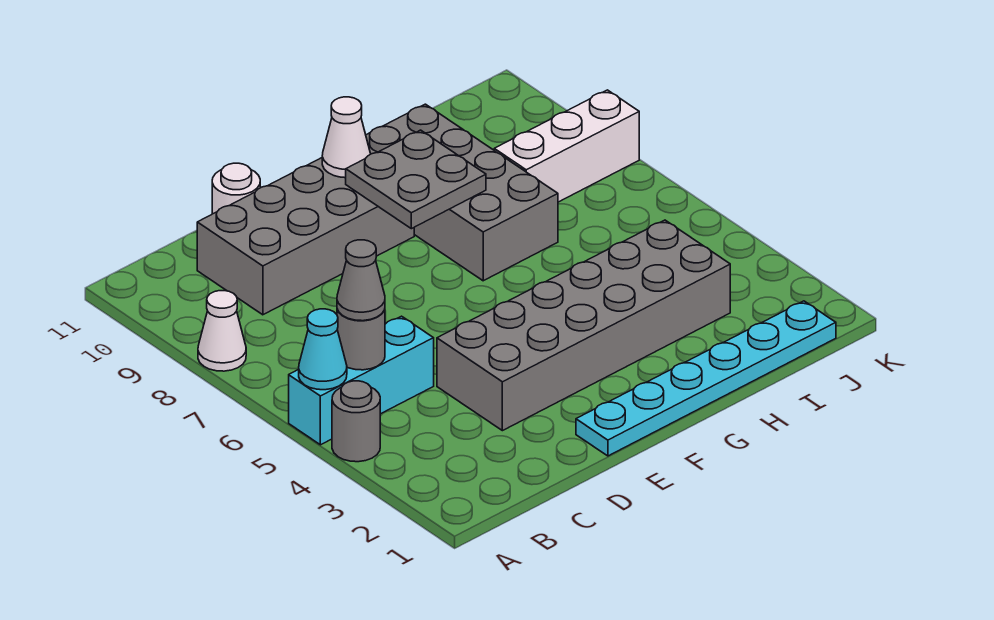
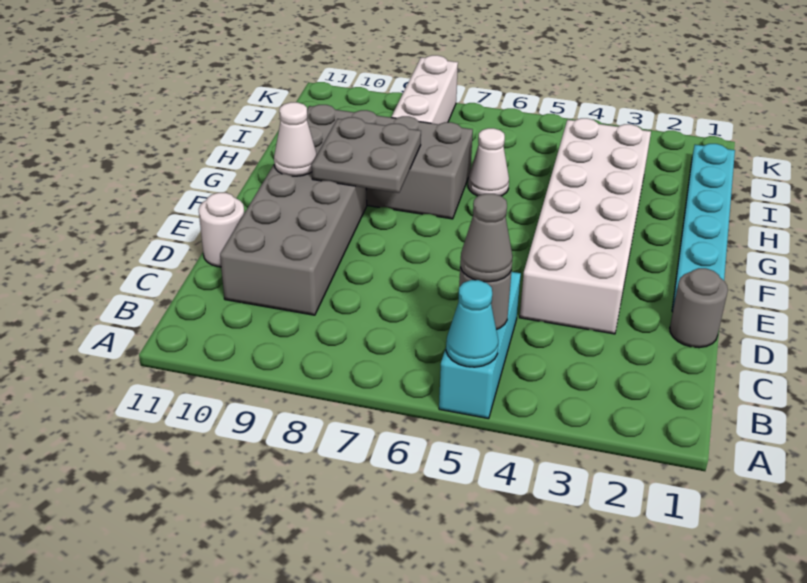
grey round brick A4 level 1 -> grey round brick D1 level 1
white cone A8 level 1 -> white cone H6 level 1
grey brick D3:I4 level 1 -> white brick D3:I4 level 1

